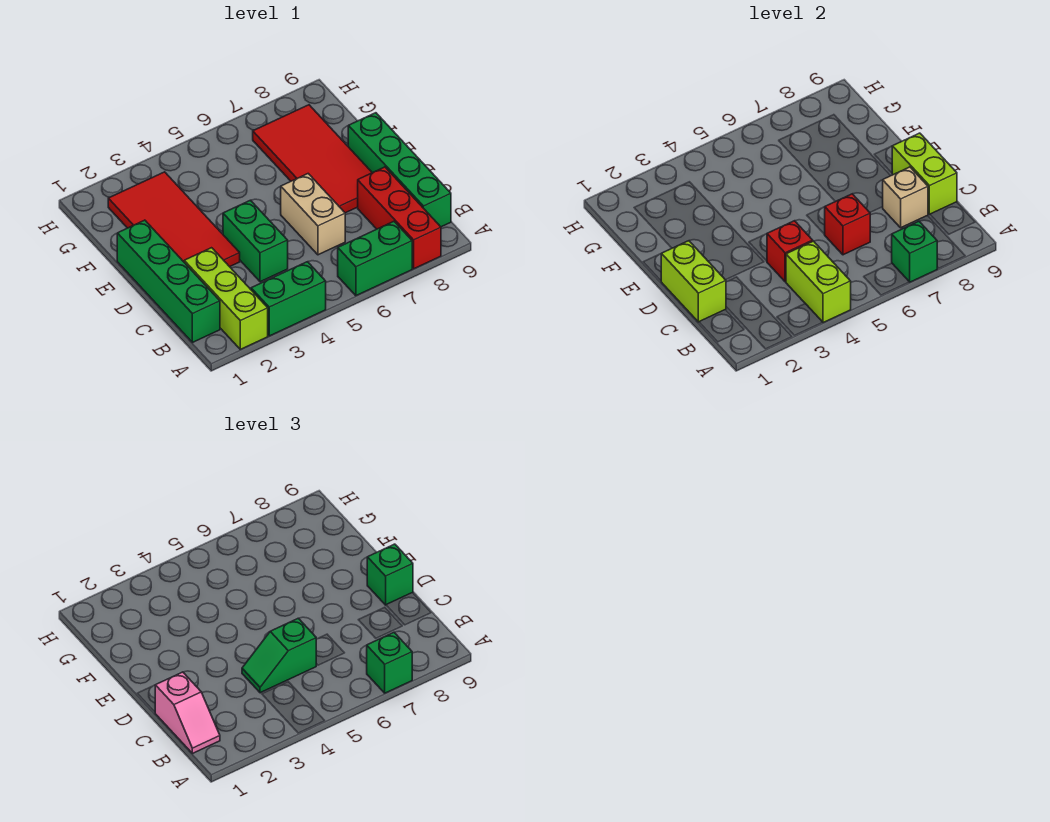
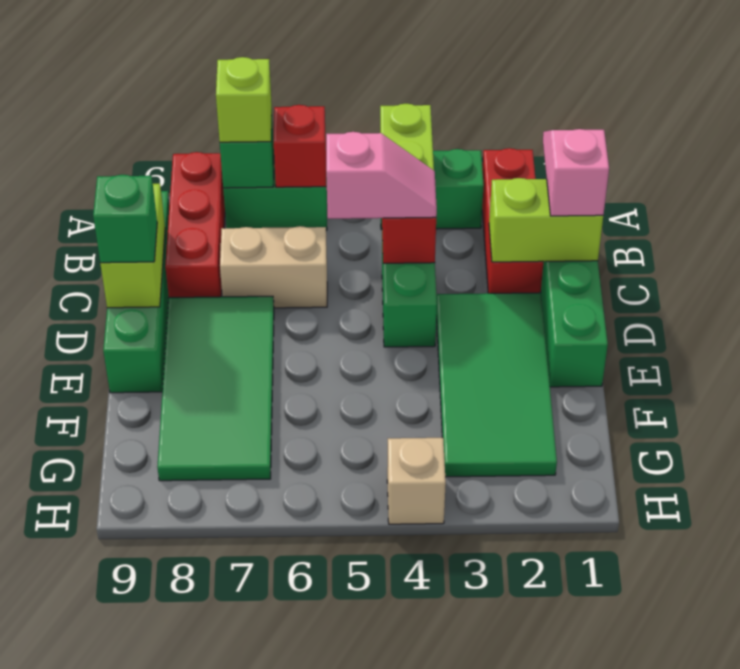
lime brick A2:C2 level 1 -> red brick A2:C2 level 1
green brick A7 level 3 -> lime brick A7 level 3
lime brick C1:D1 level 2 -> lime brick C1:C2 level 2
green slope C4:C5 level 3 top 5 -> pink slope C4:C5 level 3 top 5
tan brick C6:D6 level 1 -> tan brick C6:C7 level 1
red brick C6 level 2 -> red brick A6 level 2
tan brick C8 level 2 -> tan brick H4 level 1
red tile D2:G3 level 1 -> green tile D2:G3 level 1
red tile D7:G8 level 1 -> green tile D7:G8 level 1

